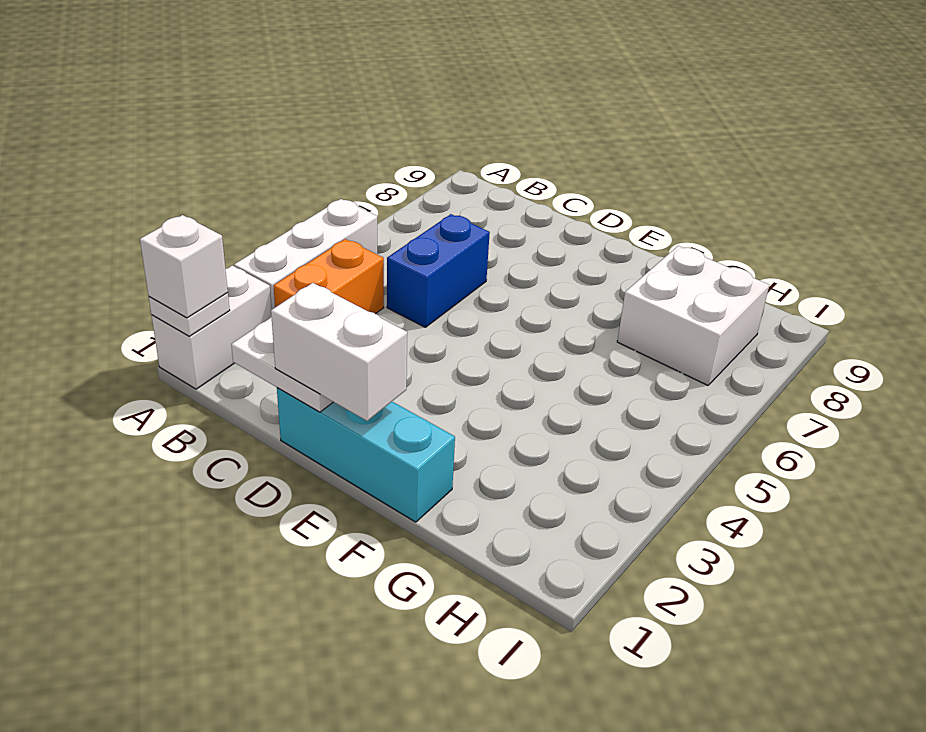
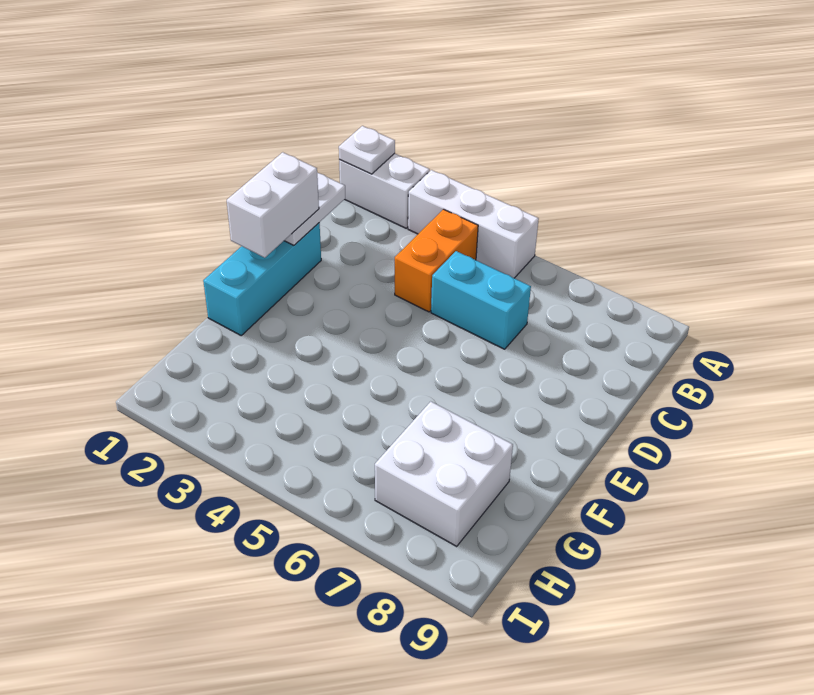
white brick A1 level 3 -> none
orange brick B3:B4 level 1 -> orange brick B4:C4 level 1
blue brick C5:C6 level 1 -> cyan brick C5:C6 level 1

